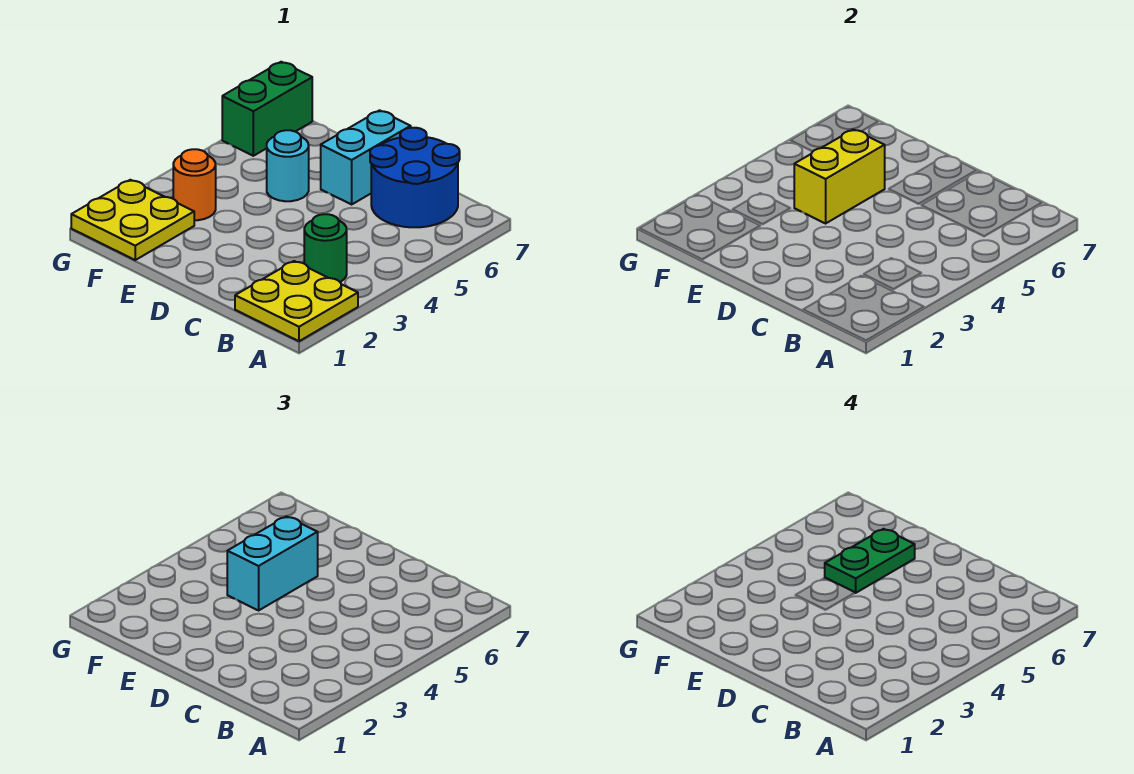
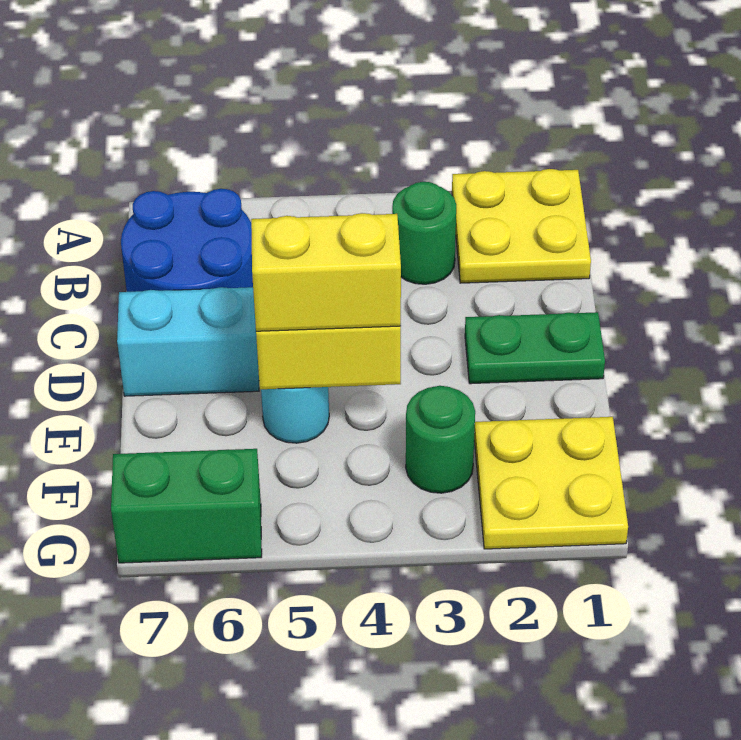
cyan brick E4:E5 level 3 -> yellow brick E4:E5 level 3
green plate E5:E6 level 4 -> green plate D1:D2 level 1
orange round brick F3 level 1 -> green round brick F3 level 1

